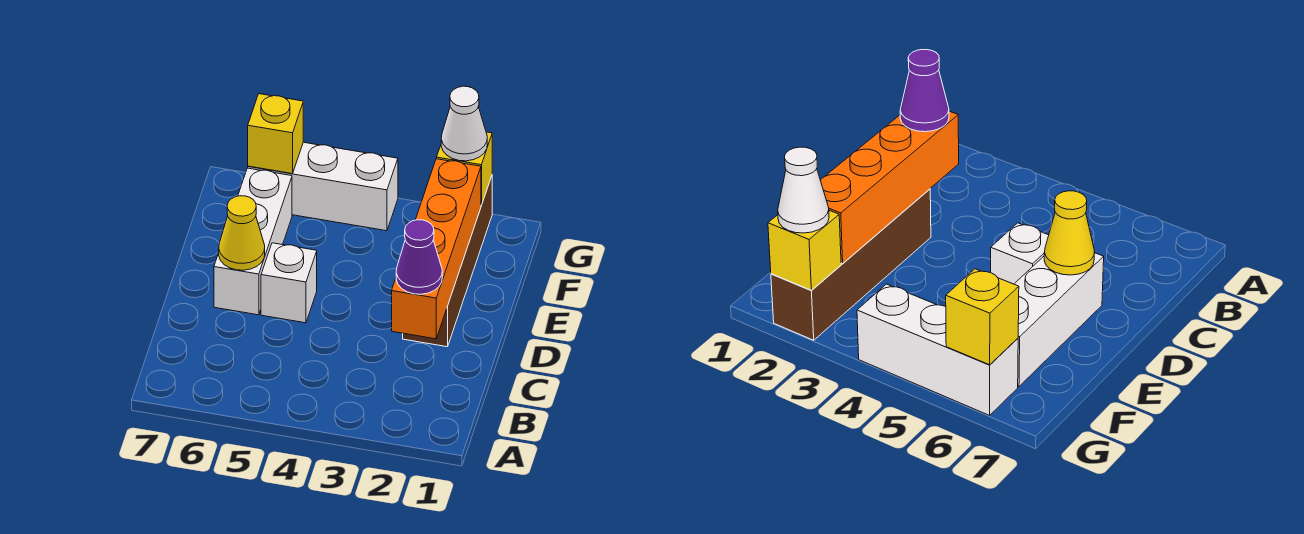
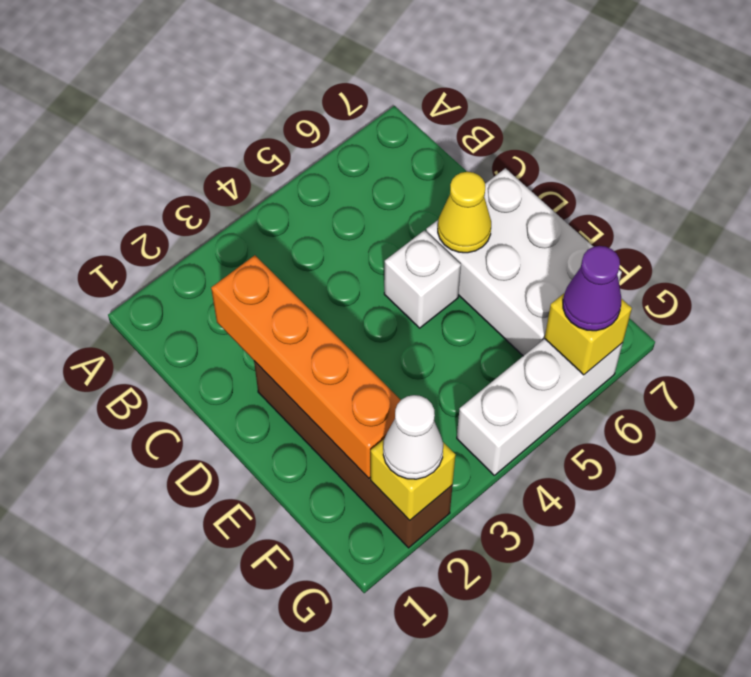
purple cone C2 level 3 -> purple cone G6 level 3
white brick D6:F6 level 1 -> white brick D6:F7 level 1

